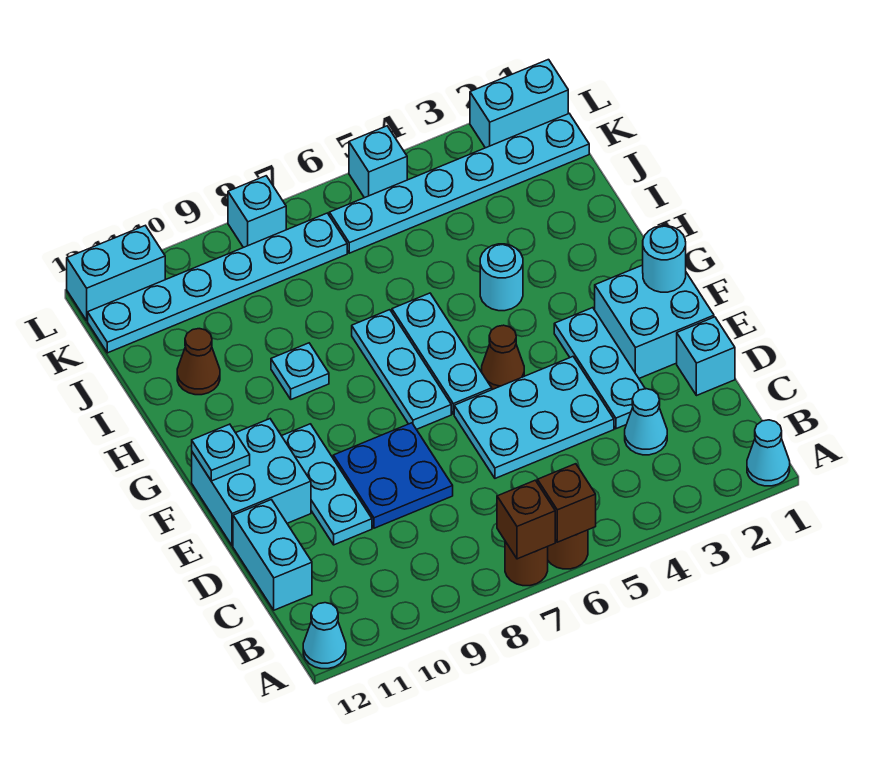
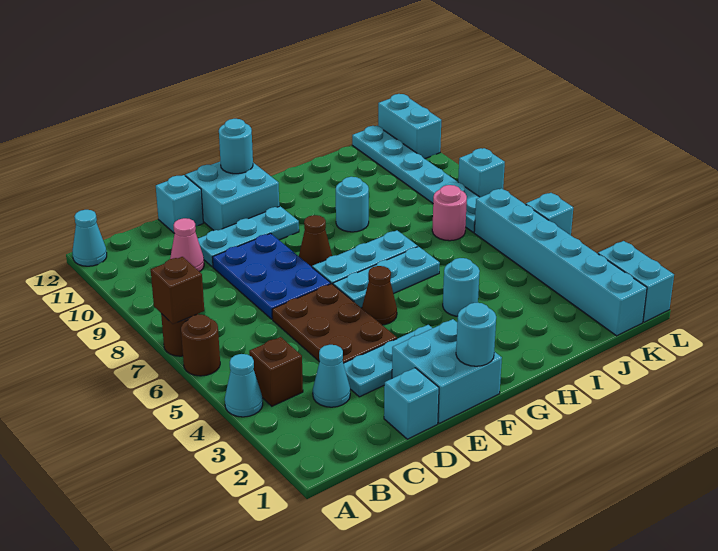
cyan cone A1 level 1 -> cyan cone A4 level 1
brown brick A6 level 2 -> brown brick B4 level 1
none -> pink cone C10 level 1
cyan brick C12:D12 level 1 -> cyan brick D12 level 1
cyan plate D4:E6 level 1 -> brown plate D4:E6 level 1
blue plate D8:E9 level 1 -> blue plate D7:E9 level 1
cyan plate F12 level 2 -> cyan round brick F12 level 2
cyan plate H9 level 1 -> cyan round brick H9 level 1
brown cone I11 level 1 -> brown cone F8 level 1
none -> pink round brick J7 level 1
cyan plate K1:K6 level 1 -> cyan brick K1:K6 level 1

